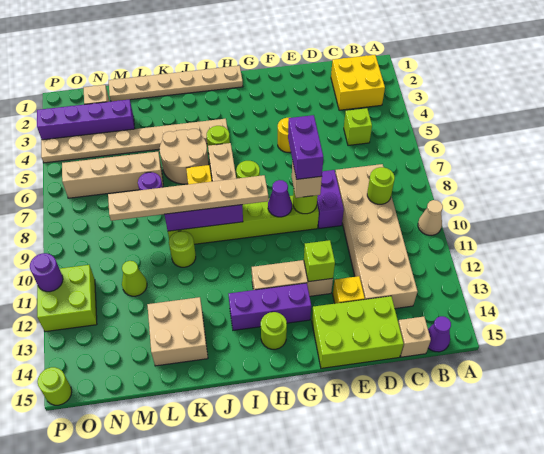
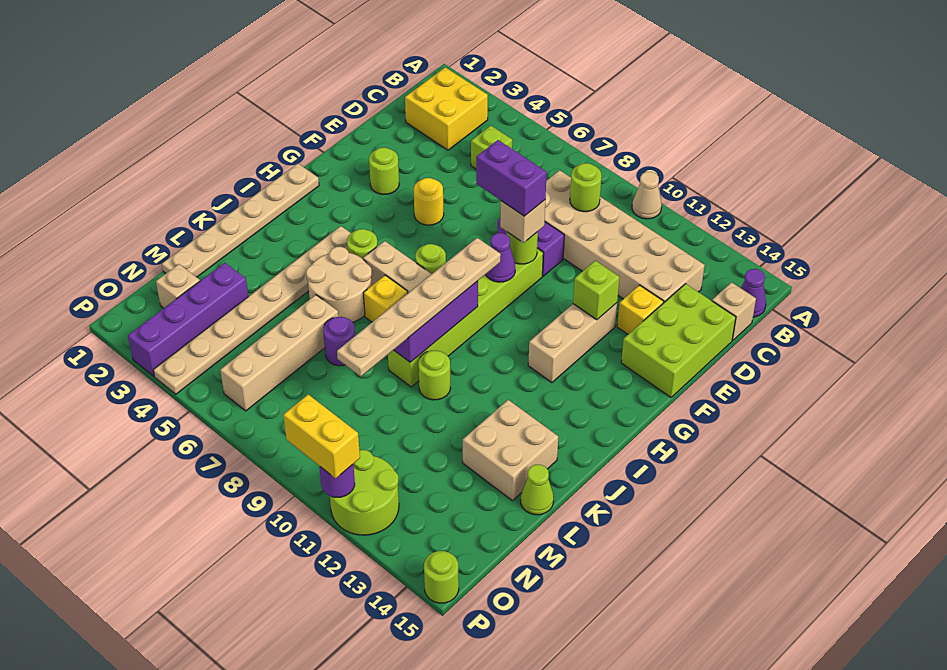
purple brick G13:I13 level 1 -> none
lime round brick H14 level 1 -> lime round brick F3 level 1
lime cone M11 level 1 -> lime cone L15 level 1
lime brick O11:P12 level 1 -> lime round brick O11:P12 level 1
none -> yellow brick P10:P11 level 3

